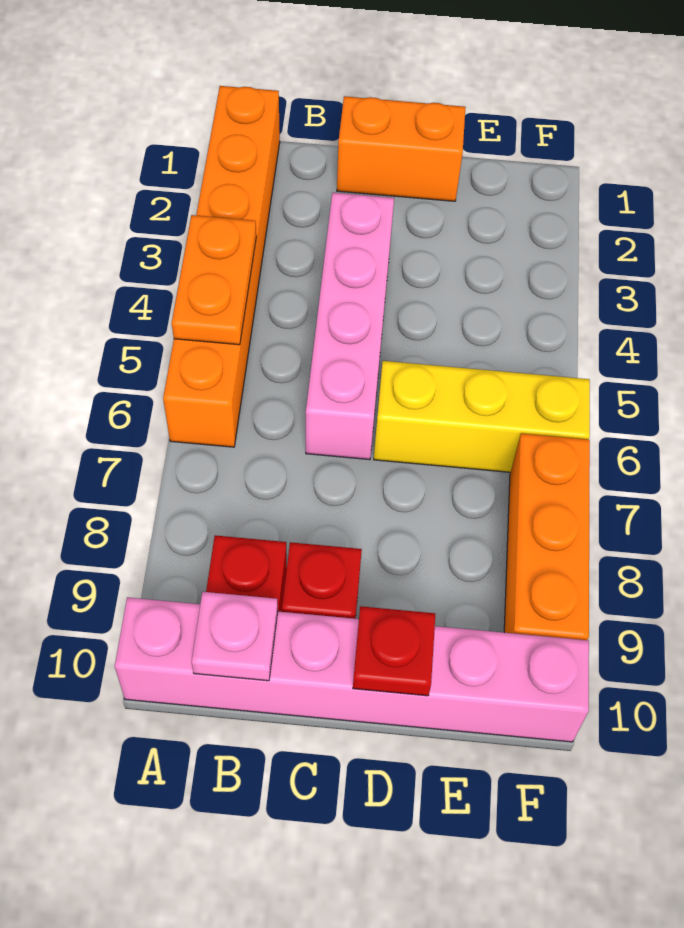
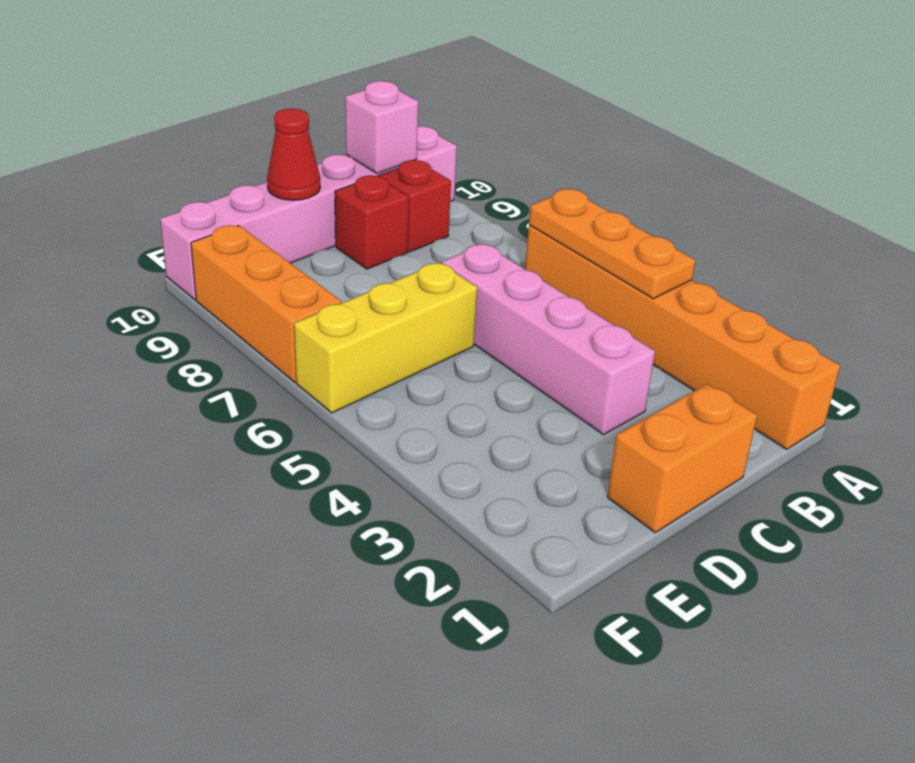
orange plate A4:A5 level 2 -> orange plate A4:A6 level 2
pink plate B10 level 2 -> pink brick B10 level 2
red plate D10 level 2 -> red cone D10 level 2

